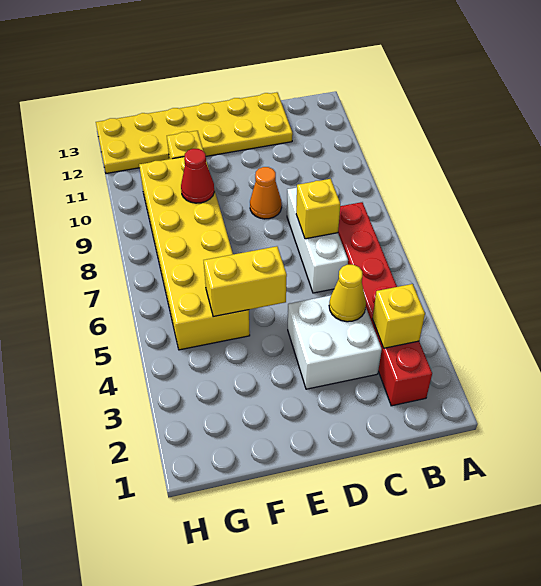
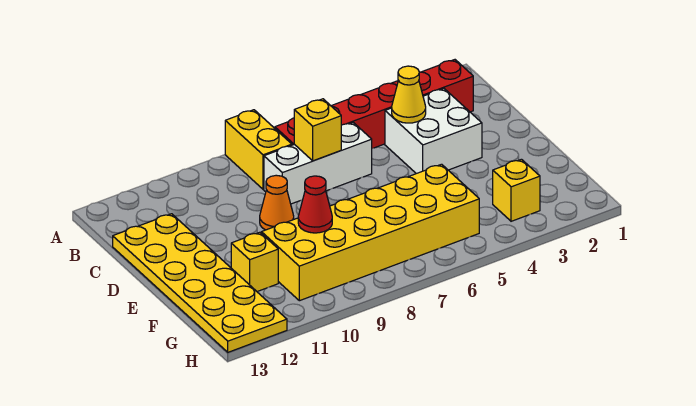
yellow brick B3 level 2 -> yellow brick G3 level 1
yellow brick E5:F5 level 2 -> yellow brick A8:B8 level 1

